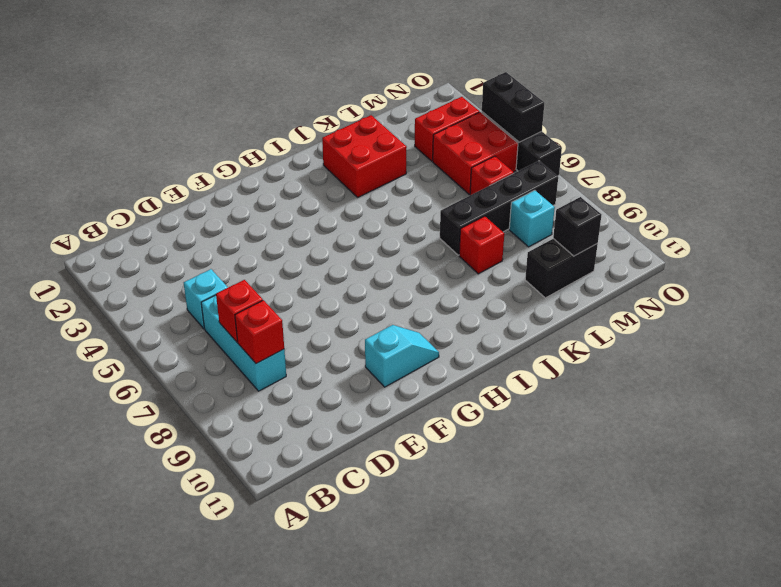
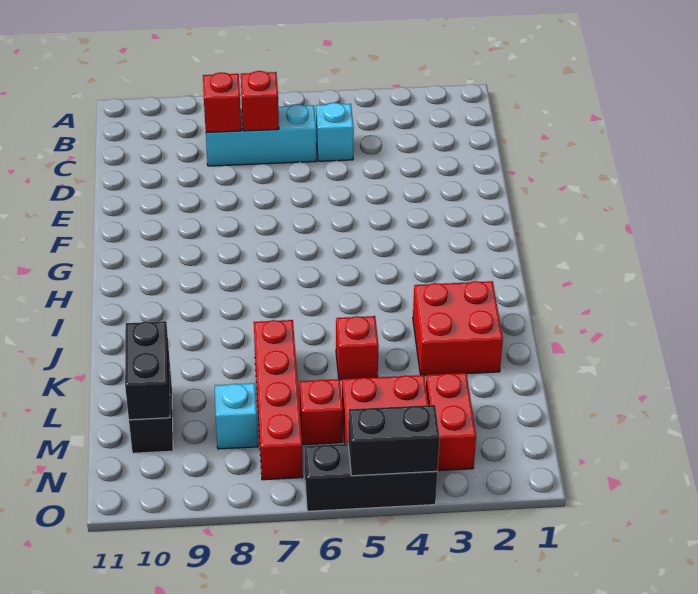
cyan slope F10:G10 level 1 top F -> none
black brick K7:N7 level 1 -> red brick K7:N7 level 1
red brick K8 level 1 -> red brick K5 level 1
black brick M10 level 2 -> black brick L10:M10 level 2

